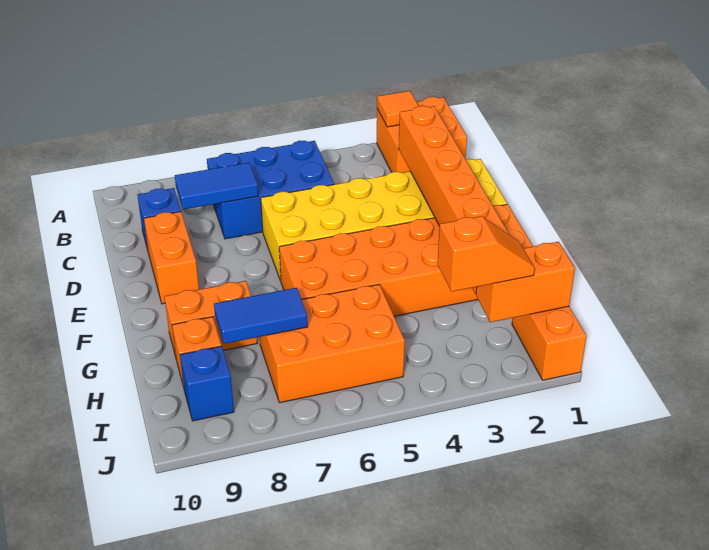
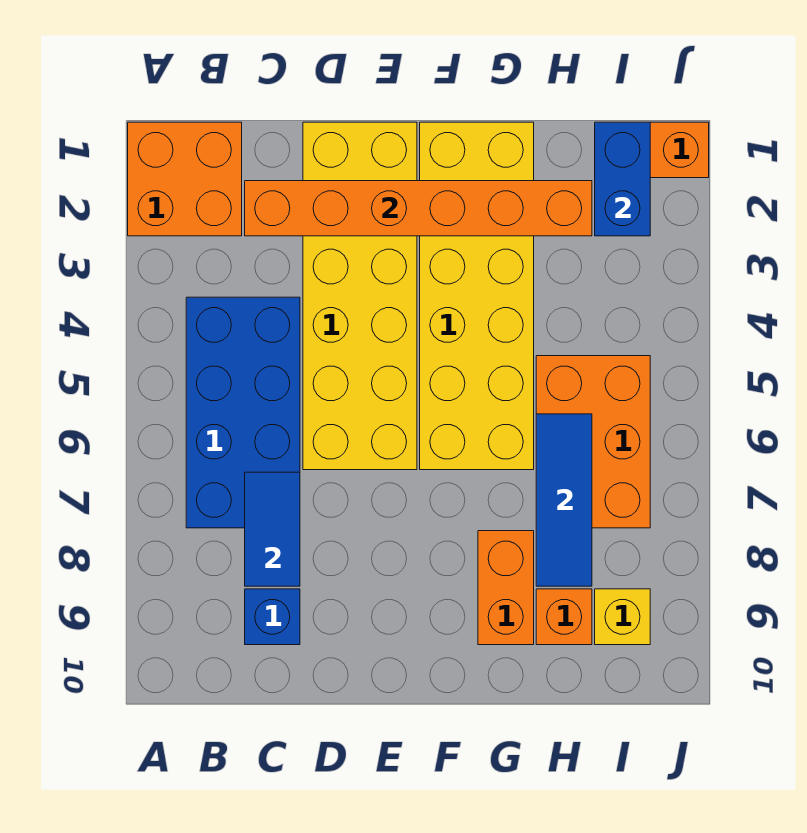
orange tile A2 level 2 -> none
blue brick B5:C7 level 1 -> blue brick B4:C7 level 1
orange brick D9:E9 level 1 -> none
orange brick F1:G6 level 1 -> yellow brick F1:G6 level 1
blue tile H7:H8 level 2 -> blue tile H6:H8 level 2
orange brick I1:I2 level 2 -> blue brick I1:I2 level 2
orange slope I2:I3 level 3 top 3 -> none
blue brick I9 level 1 -> yellow brick I9 level 1

